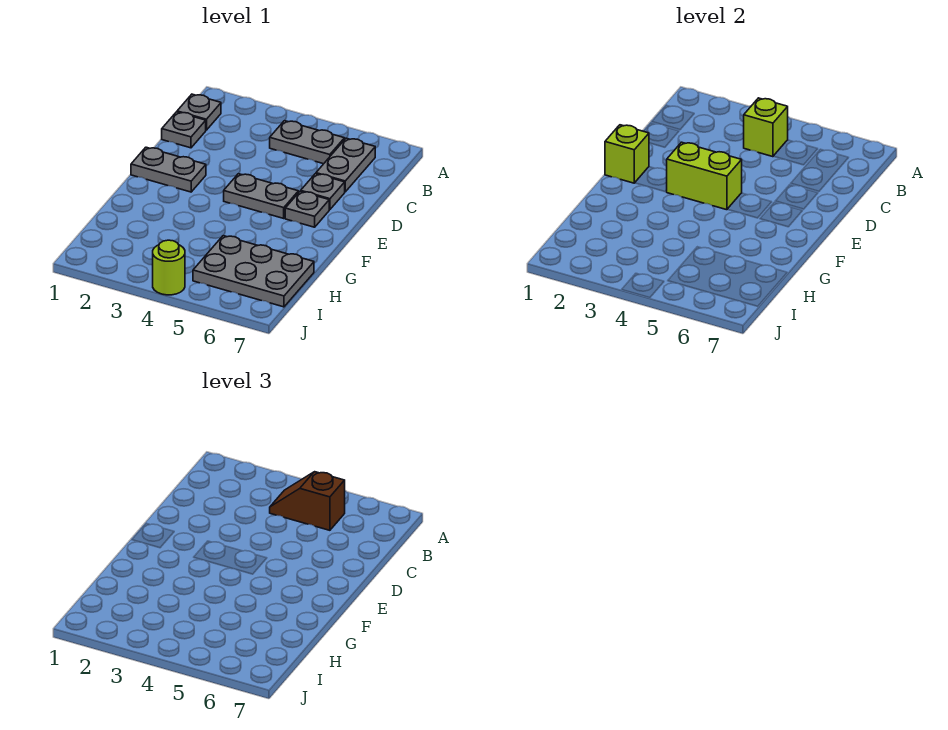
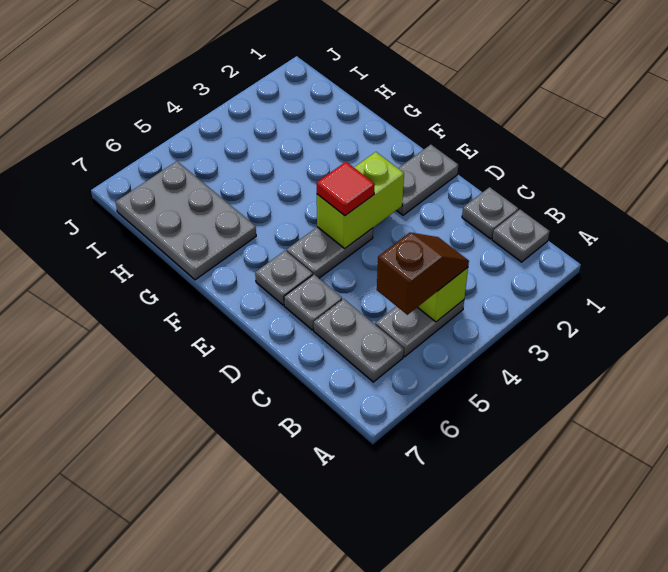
lime brick E1 level 2 -> none
none -> red tile E4 level 3
grey plate H5:I7 level 1 -> grey plate G6:I7 level 1
lime round brick J4 level 1 -> none

